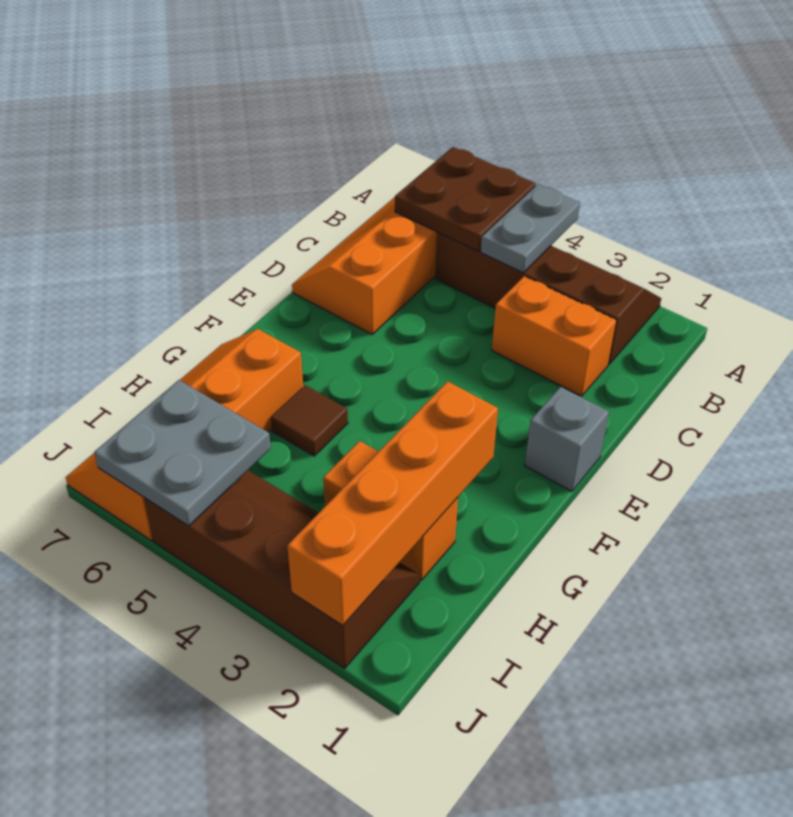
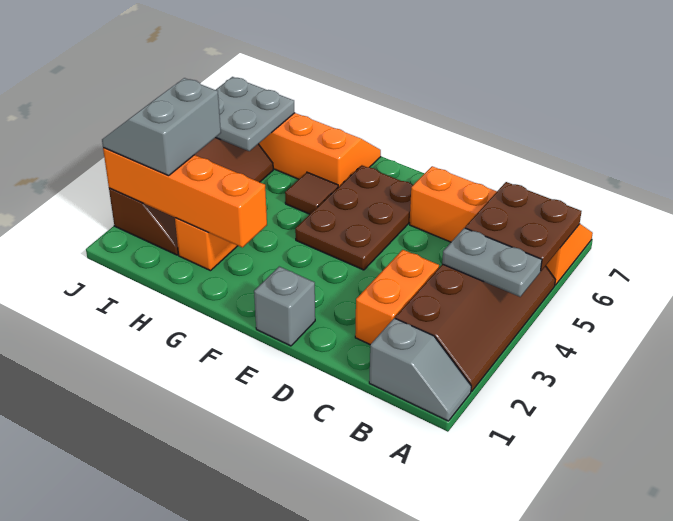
none -> grey slope A1:B1 level 1 top B
none -> brown plate E4:F6 level 1
none -> grey slope I2:J3 level 3 top I

